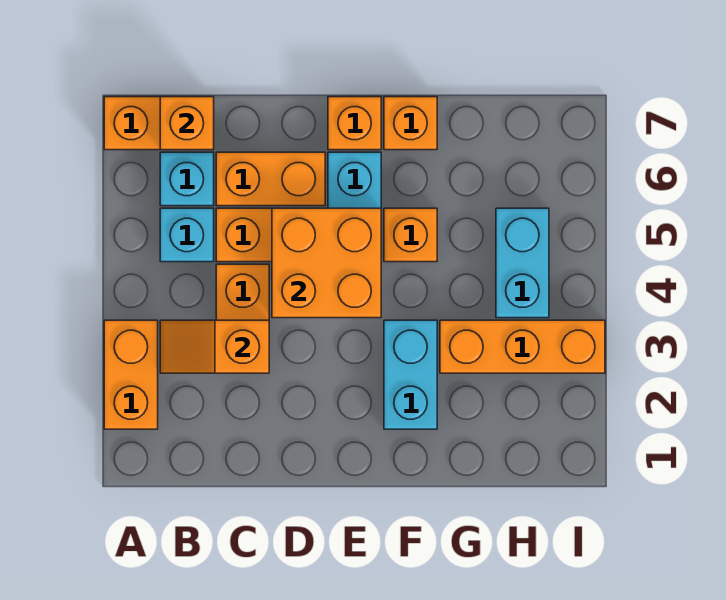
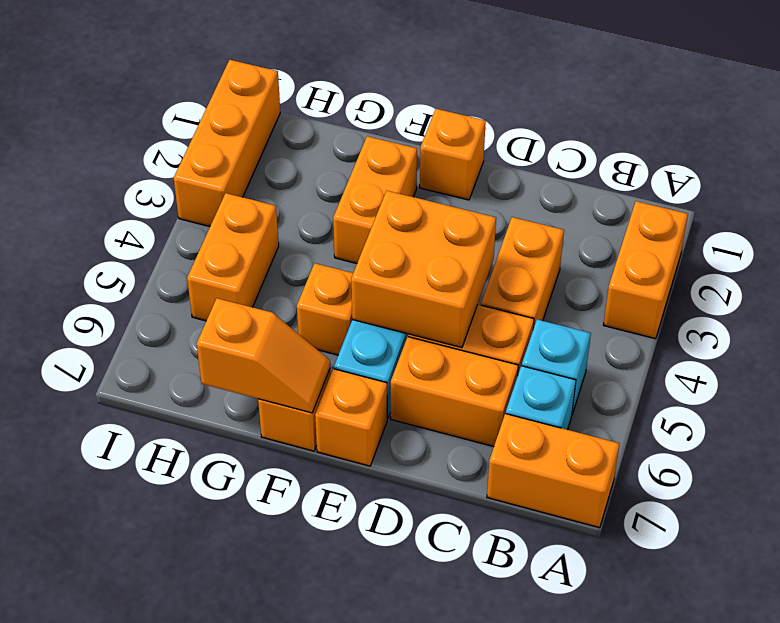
orange slope B3:C3 level 2 top C -> orange slope F7:G7 level 2 top G
orange brick B7 level 2 -> orange brick E1 level 1
cyan brick F2:F3 level 1 -> orange brick F2:F3 level 1
orange brick G3:I3 level 1 -> orange brick I1:I3 level 1
cyan brick H4:H5 level 1 -> orange brick H4:H5 level 1

